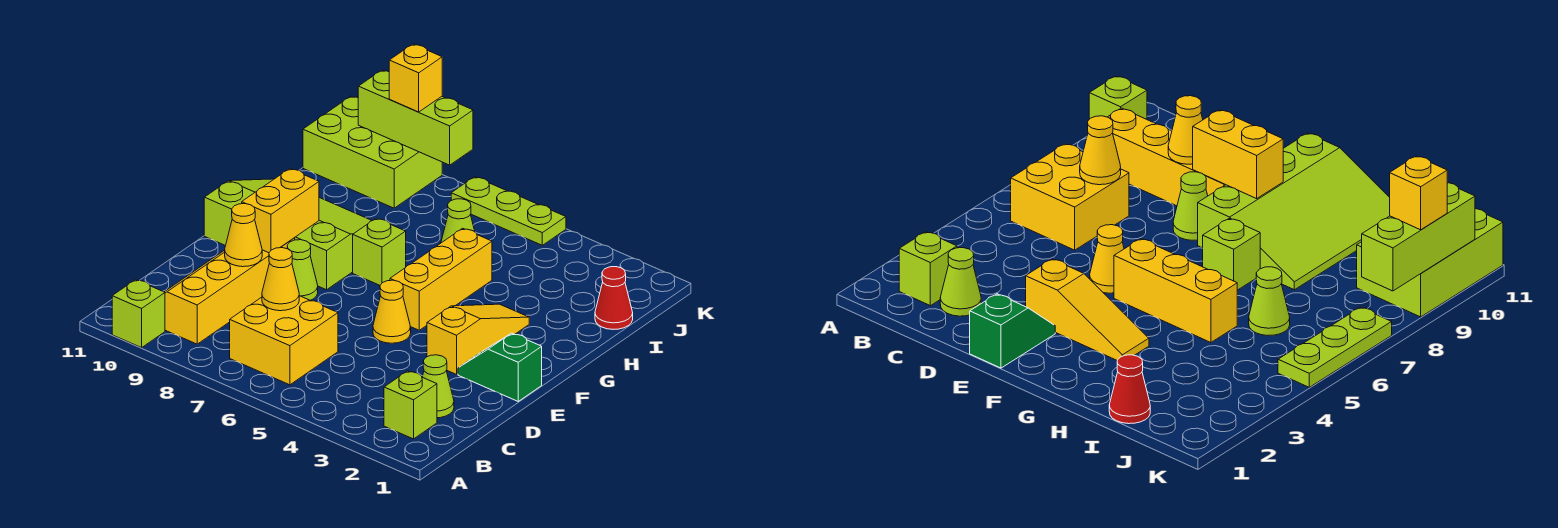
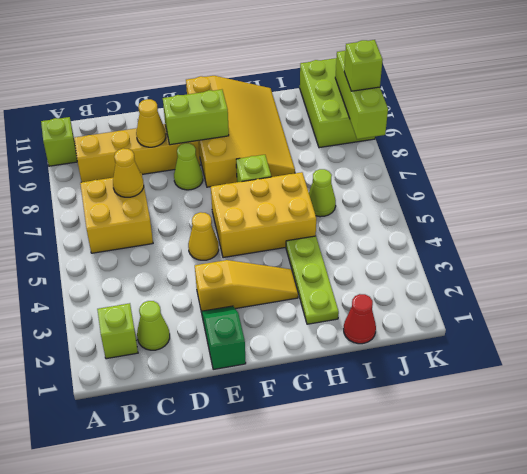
yellow brick E9:F9 level 2 -> lime brick E9:F9 level 2
yellow brick F5:H5 level 1 -> yellow brick F5:H6 level 1
lime slope F8:H11 level 1 top F -> yellow slope F8:H11 level 1 top F
lime plate K5:K7 level 1 -> lime plate H2:H4 level 1
yellow brick K9 level 3 -> lime brick K9 level 3

